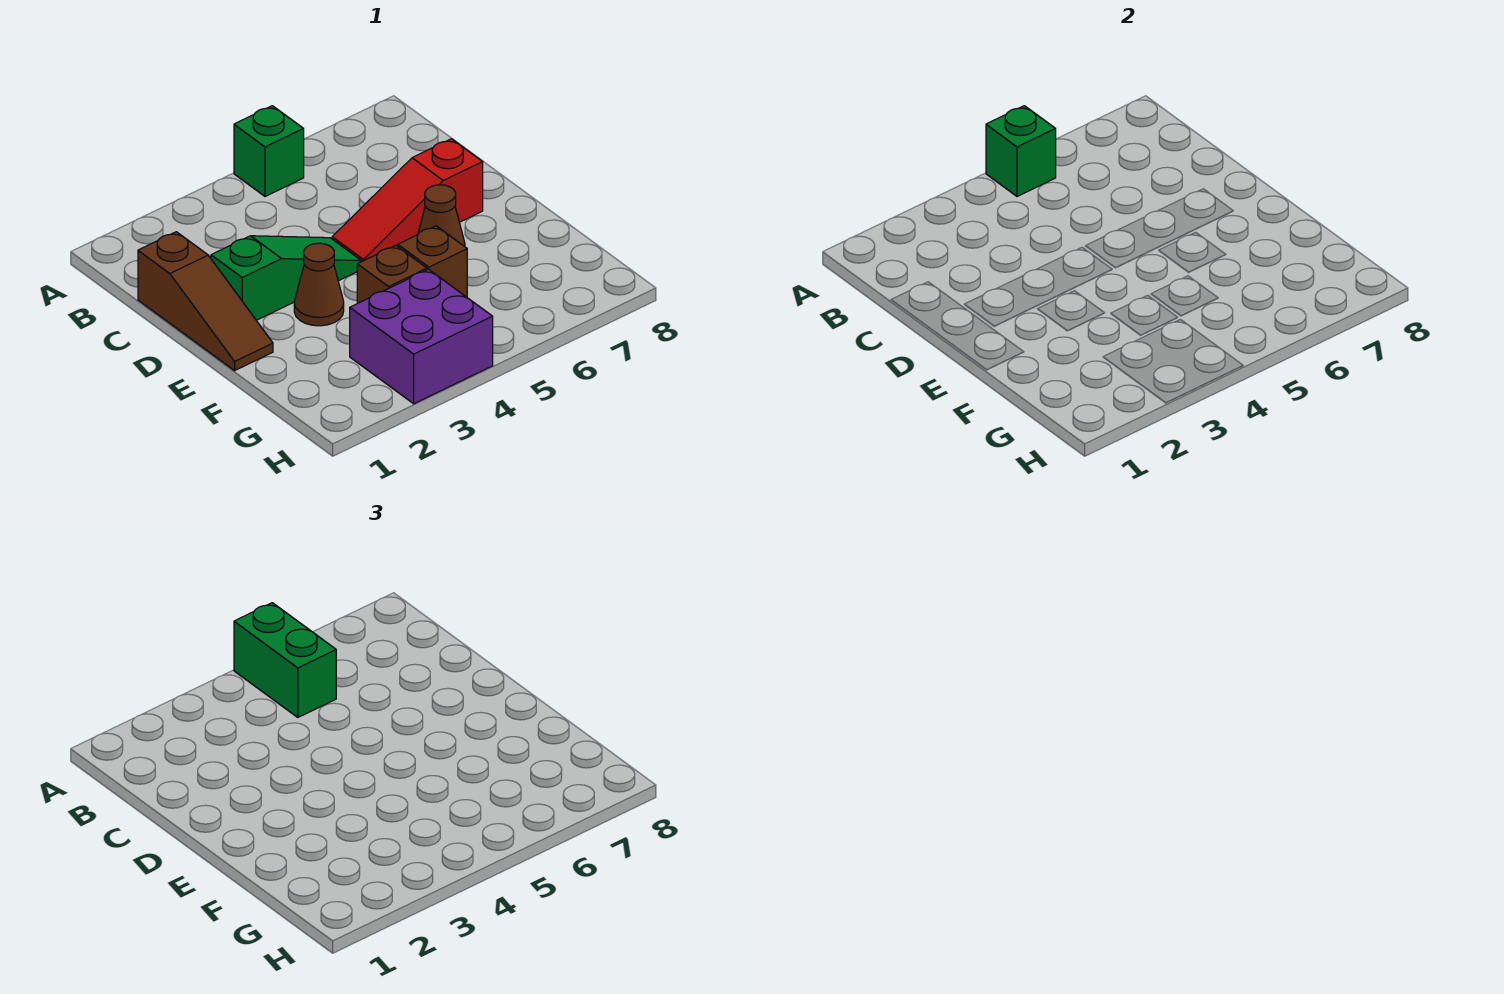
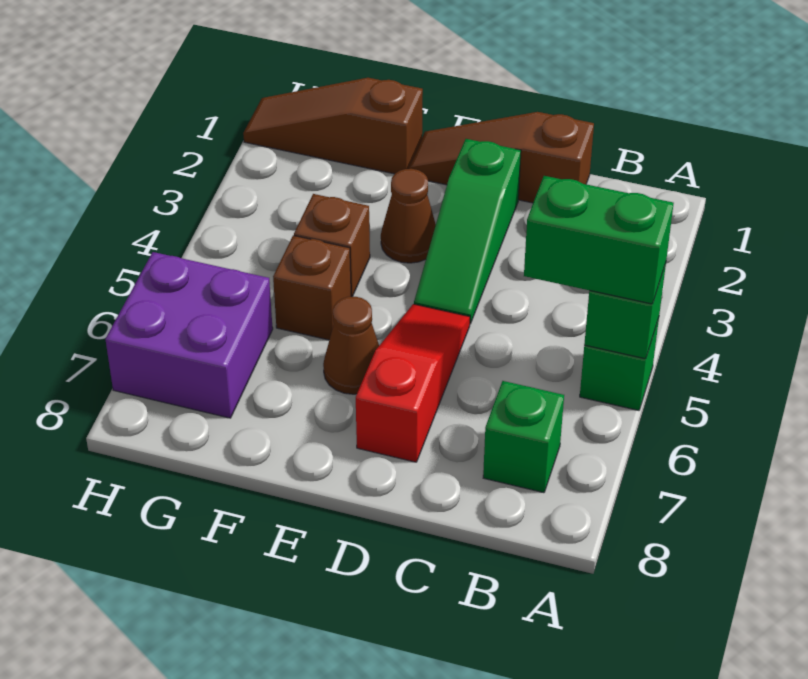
none -> green brick B7 level 1
none -> brown slope F1:H1 level 1 top F
purple brick G3:H4 level 1 -> purple brick G6:H7 level 1

